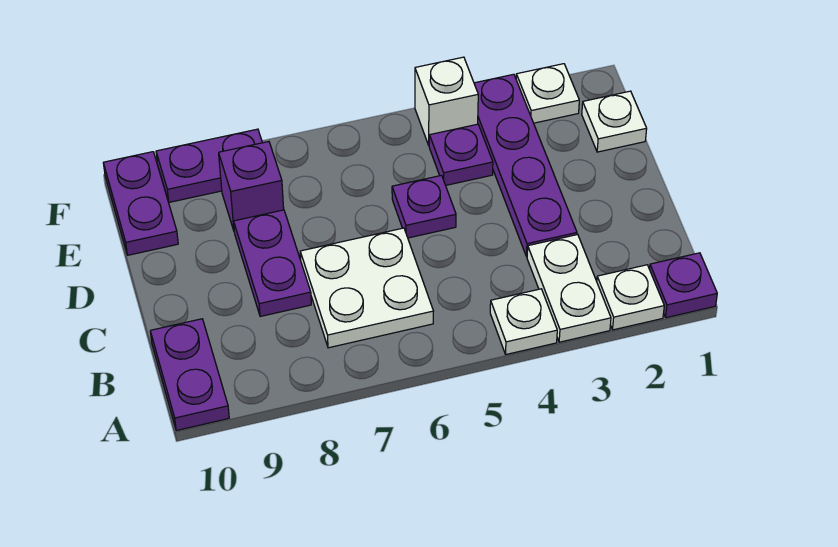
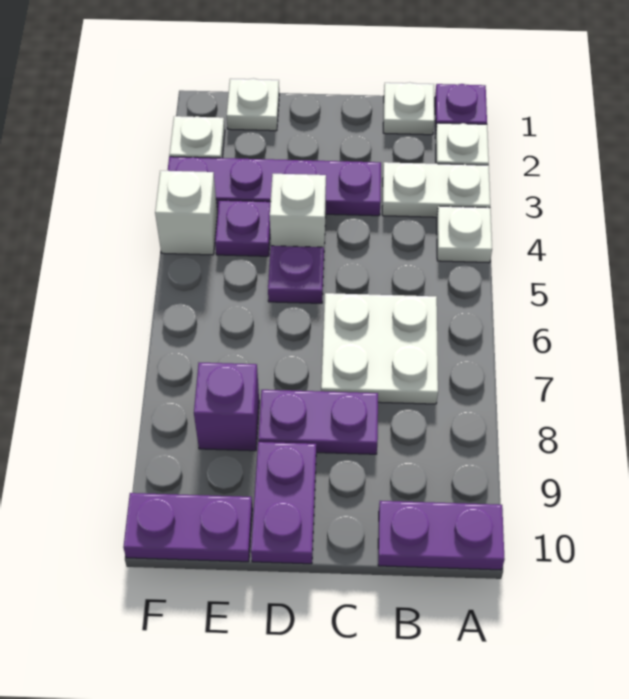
none -> white plate B1 level 1
none -> white brick D4 level 1
purple plate F8:F9 level 1 -> purple plate D9:D10 level 1

